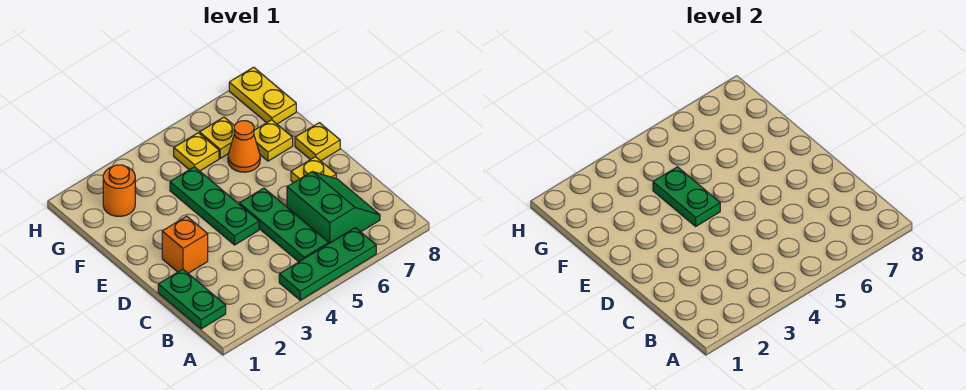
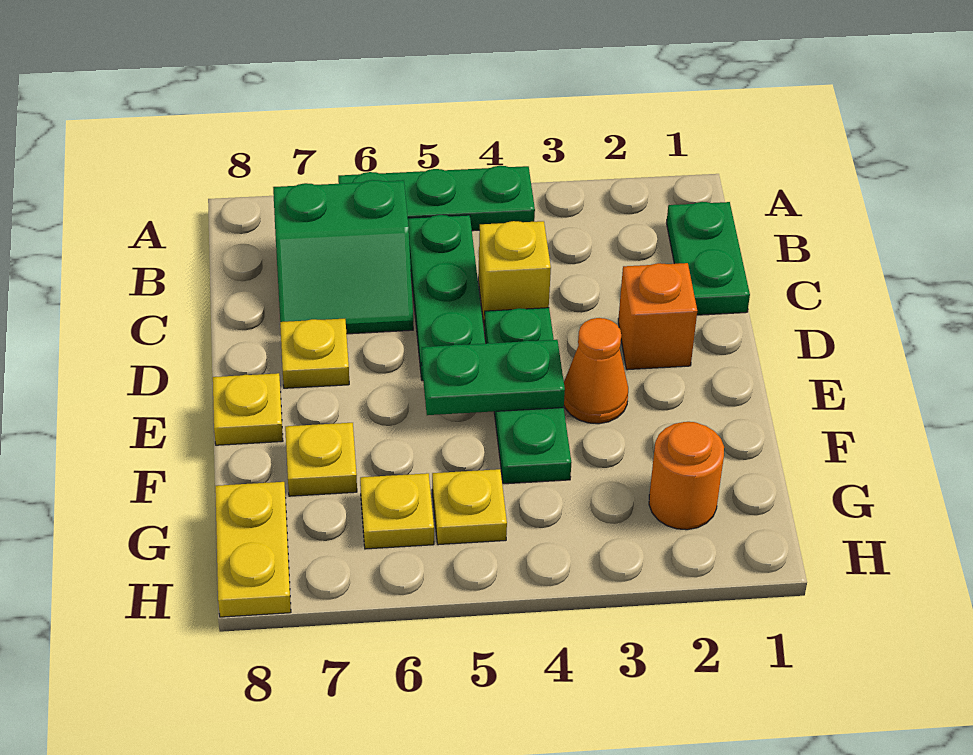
green slope B6:C7 level 1 top 6 -> green slope B6:C7 level 1 top B
none -> yellow brick C4 level 1
green plate E4:F4 level 2 -> green plate E4:E5 level 2
orange cone F6 level 1 -> orange cone E3 level 1

